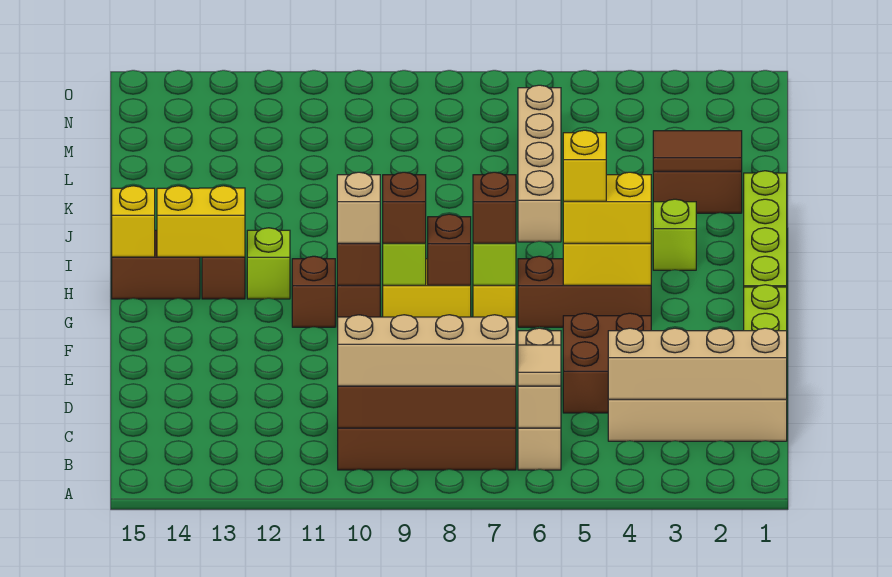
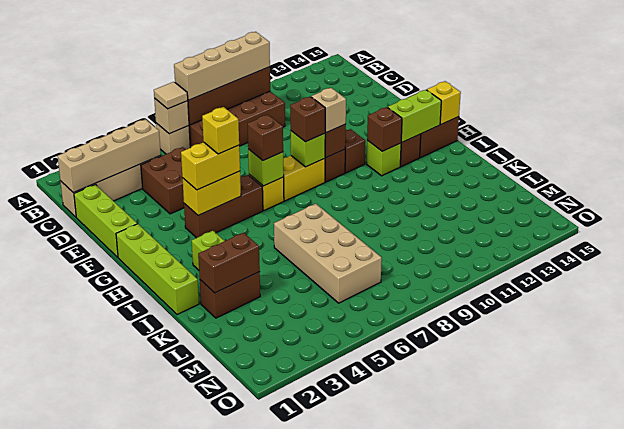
tan brick B6:C6 level 2 -> tan brick B6 level 2
brown brick G8 level 2 -> brown brick H12 level 2
yellow brick H13:H14 level 2 -> lime brick H13:H14 level 2
tan brick J6:M6 level 1 -> tan brick J6:M7 level 1
brown tile K2:K3 level 2 -> brown brick K2:K3 level 2

